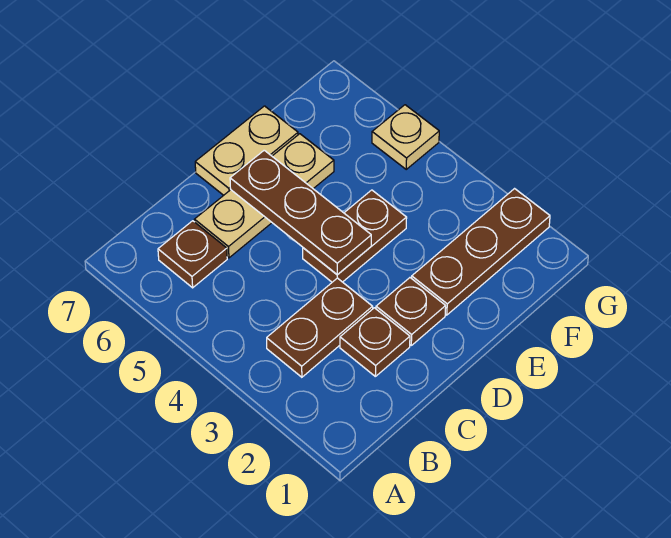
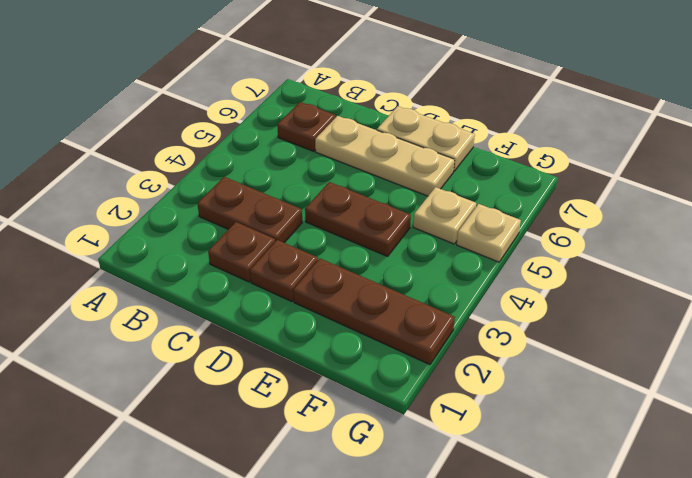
brown plate D4:D6 level 2 -> none
none -> tan plate F5 level 1

